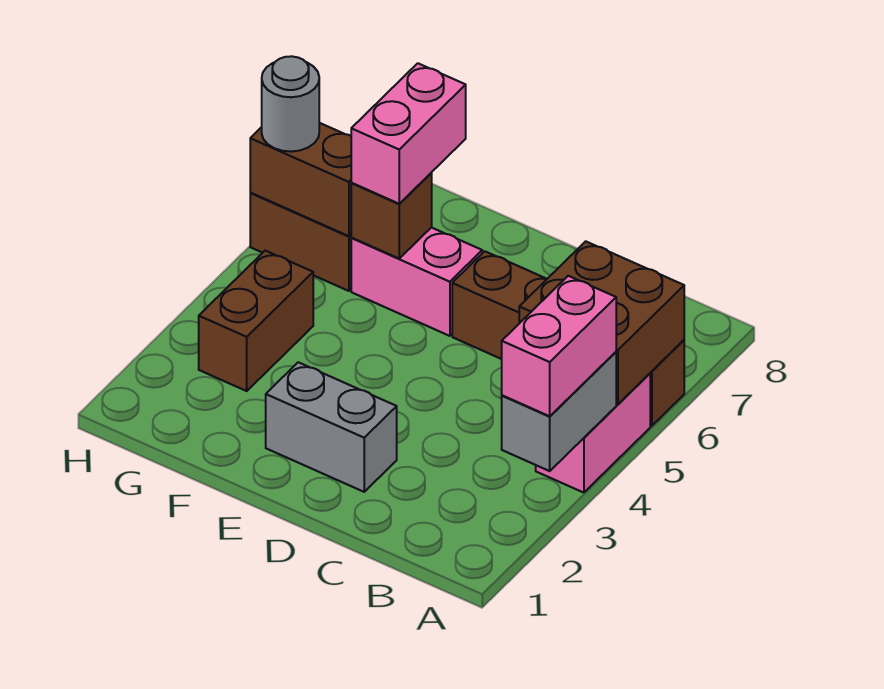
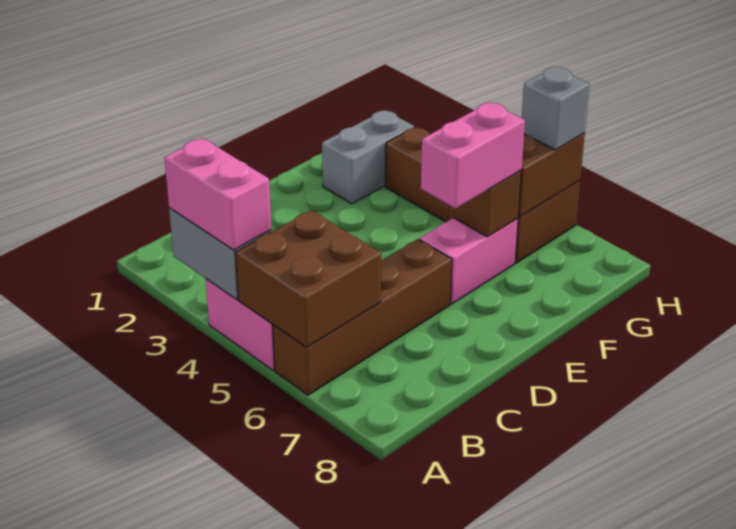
grey brick D2:E2 level 1 -> grey brick F2:G2 level 1
pink brick F6:F7 level 3 -> pink brick E6:F6 level 3
grey round brick H6 level 3 -> grey brick H6 level 3

